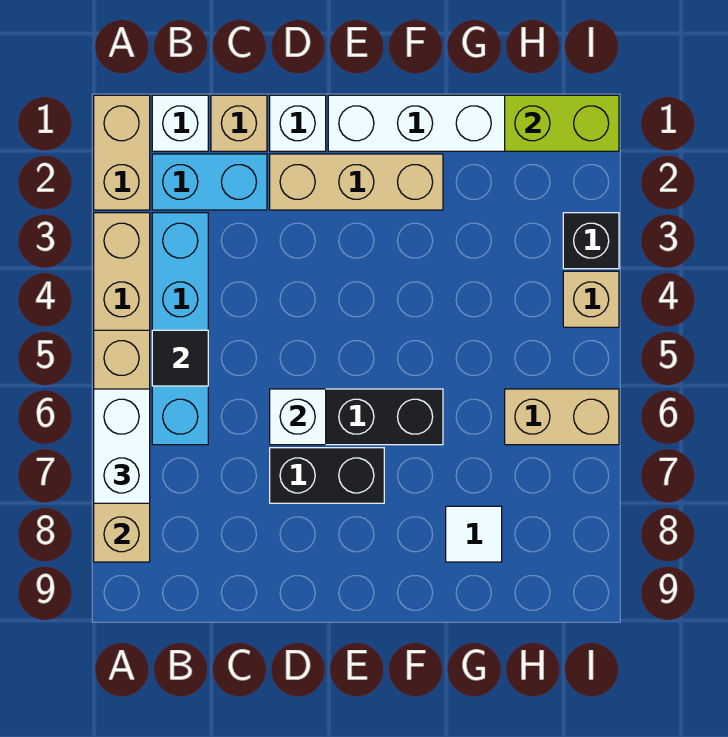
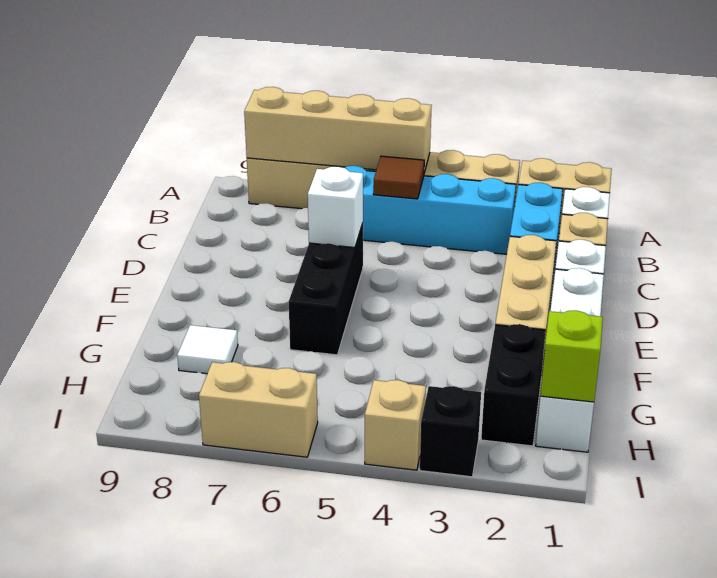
white brick A6:A7 level 3 -> none
black tile B5 level 2 -> brown tile B5 level 2
black brick D7:E7 level 1 -> black brick G2:H2 level 1
lime brick H1:I1 level 2 -> lime brick H1 level 2
tan brick H6:I6 level 1 -> tan brick I6:I7 level 1

